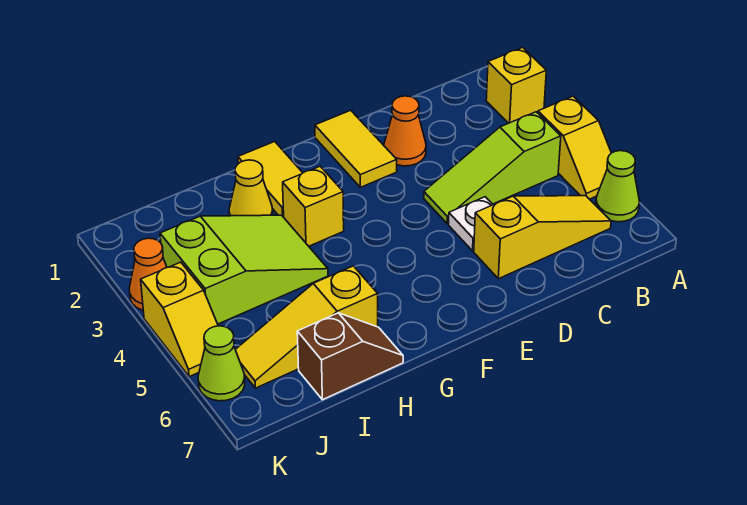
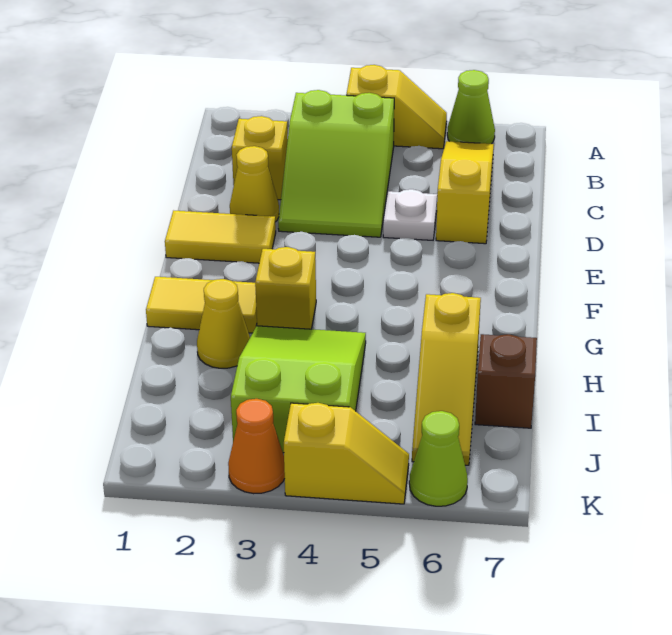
yellow brick A2 level 1 -> yellow brick C2 level 1
lime slope B4:D4 level 1 top B -> lime slope B3:D4 level 1 top B
orange cone D2 level 1 -> yellow cone D2 level 1

